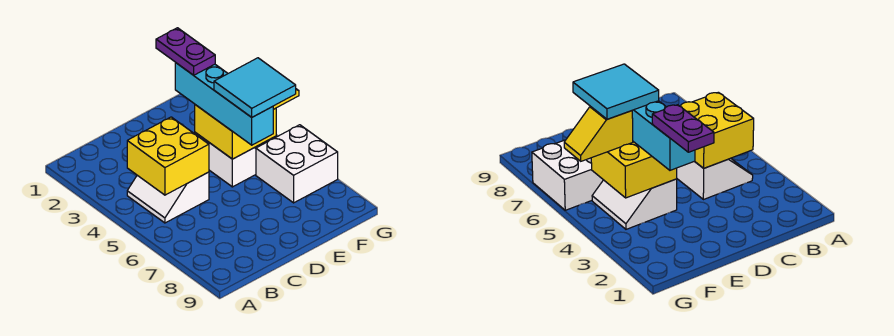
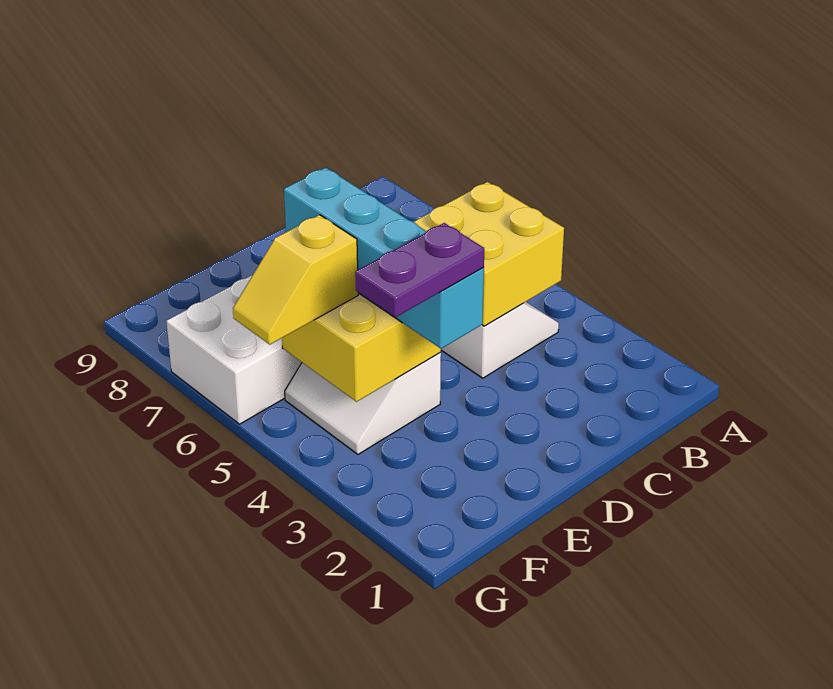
purple plate E2:E3 level 4 -> purple plate E3:F3 level 4
cyan tile E5:F6 level 4 -> none

